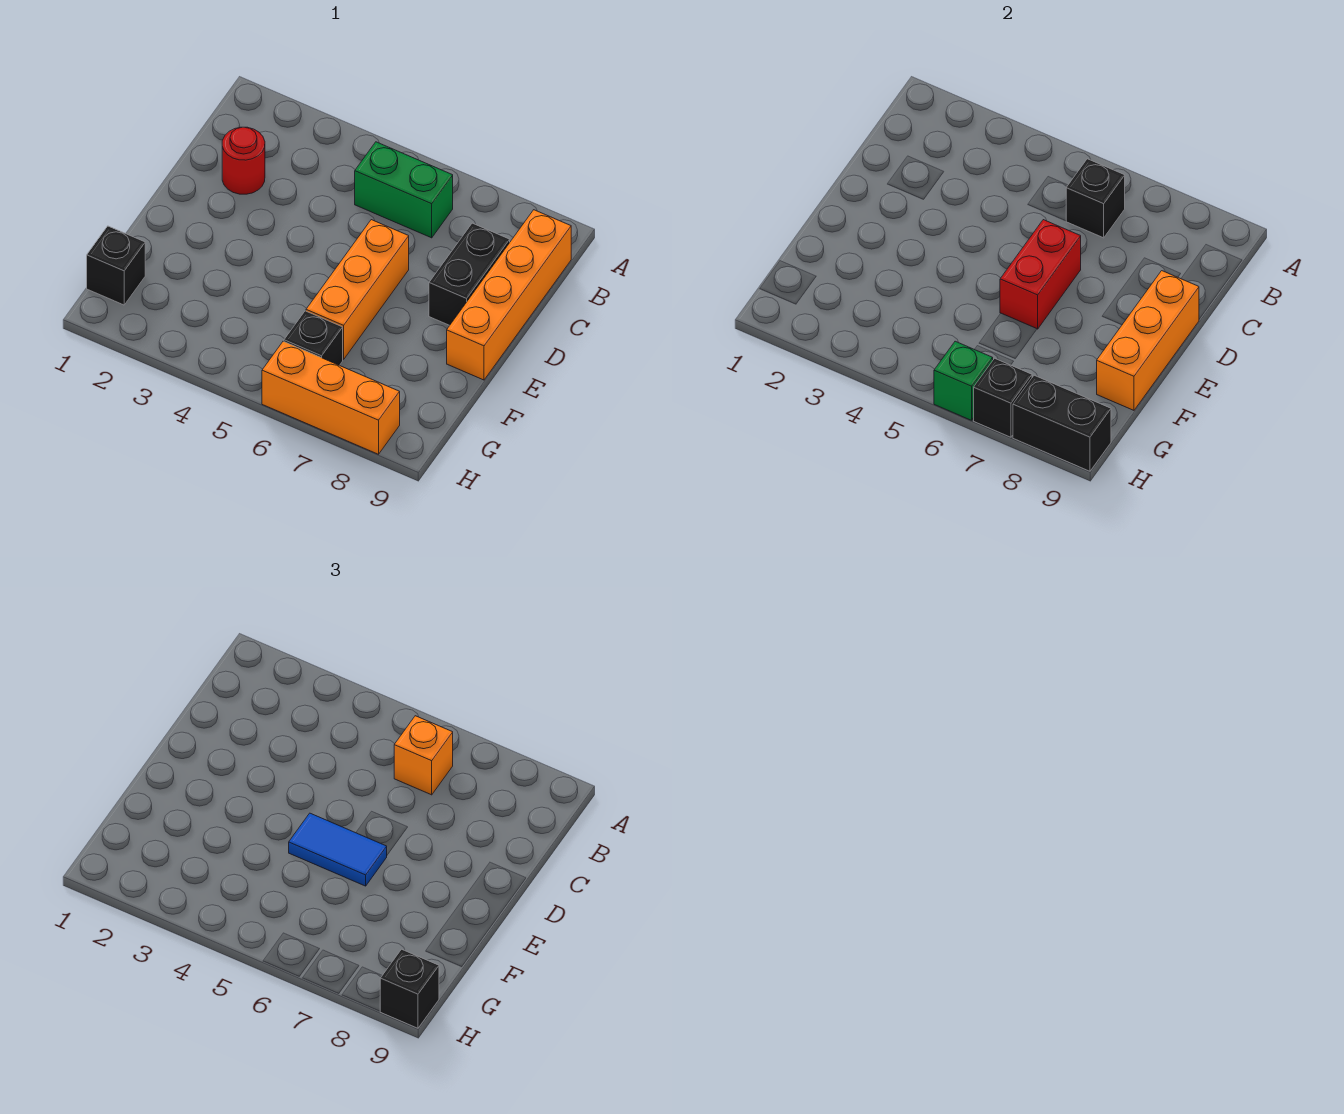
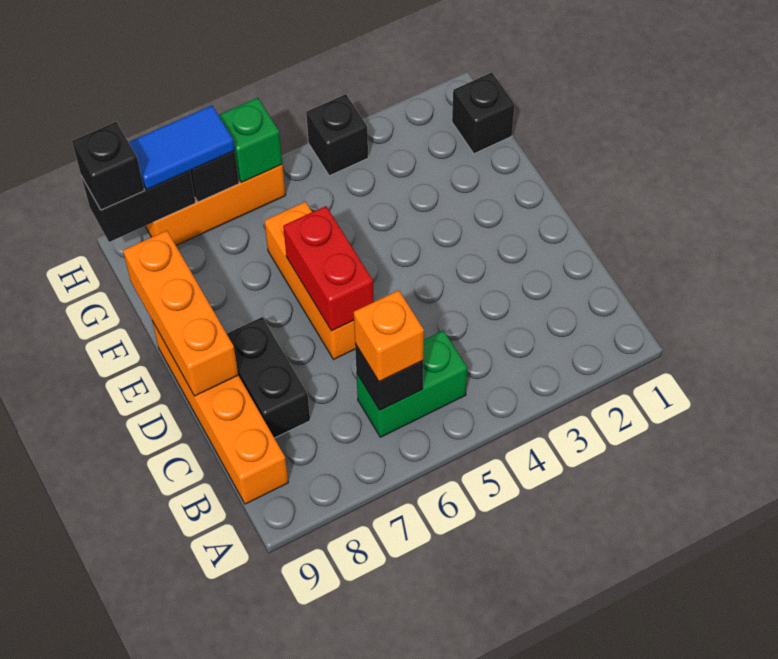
red round brick C2 level 1 -> none
blue tile E5:E6 level 3 -> blue tile H7:H8 level 3
black brick G6 level 1 -> black brick H4 level 1

